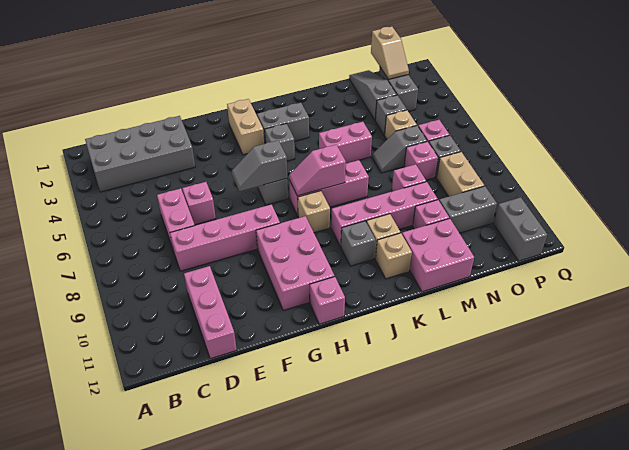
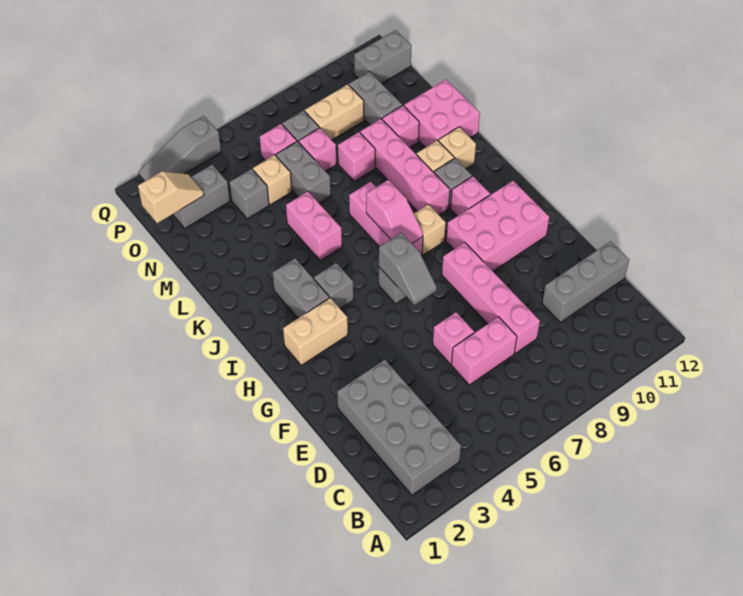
pink brick D10:D12 level 1 -> grey brick D10:D12 level 1
pink brick H12 level 1 -> pink brick I10 level 1
grey slope M6:N6 level 1 top N -> grey brick M6:N6 level 1
grey slope N1:N3 level 1 top 3 -> grey slope Q2:Q4 level 1 top 4

